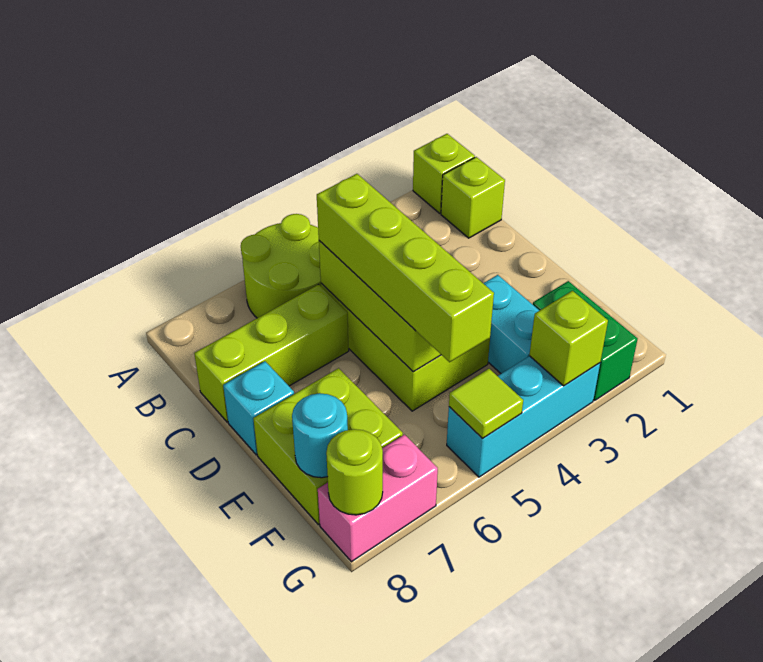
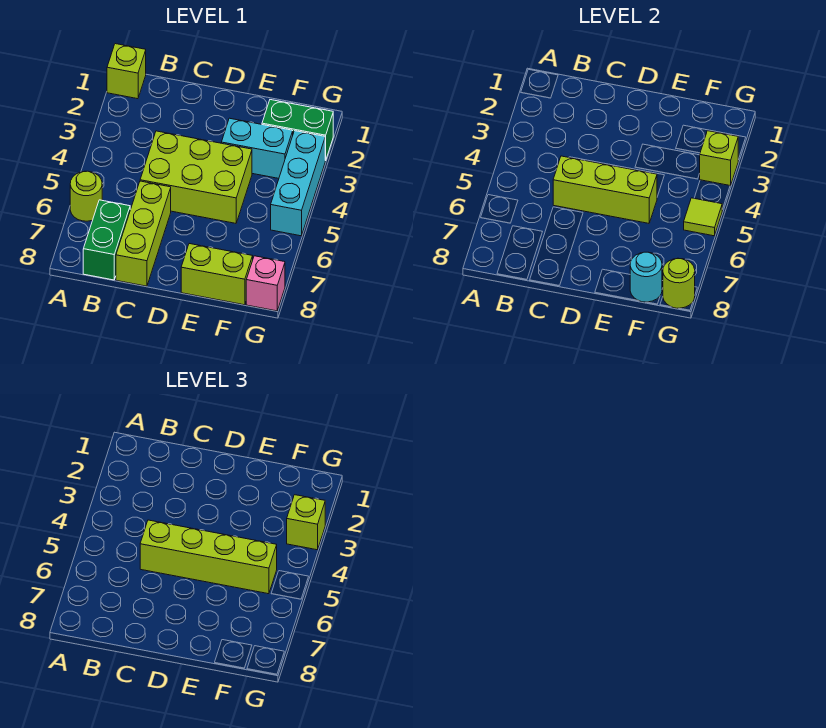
lime round brick A5:B6 level 1 -> lime round brick A6 level 1
lime brick B1 level 1 -> lime brick G3 level 3
none -> green brick B7:B8 level 1
cyan brick D8 level 1 -> none
lime brick E7:F8 level 1 -> lime brick E8:F8 level 1
pink brick G7:G8 level 1 -> pink brick G8 level 1

